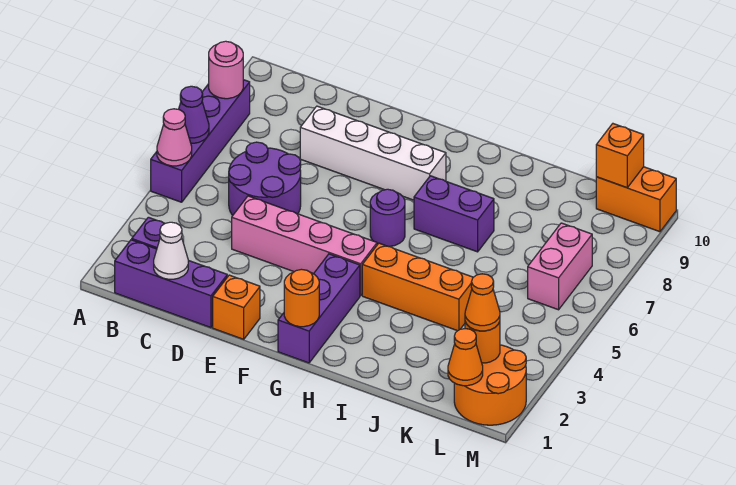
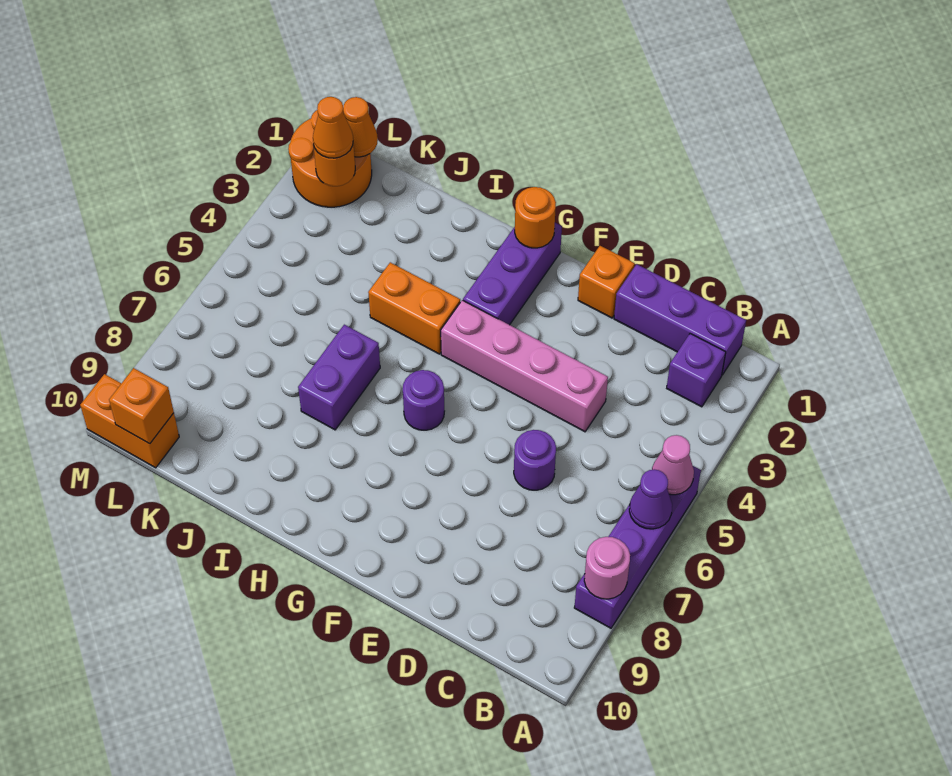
white cone C1 level 2 -> none
purple round brick C5:D6 level 1 -> purple round brick D6 level 1
white brick D8:G8 level 1 -> none
orange brick H4:J4 level 1 -> orange brick H4:I4 level 1
purple brick H7:I7 level 1 -> purple brick I6:I7 level 1
pink brick L6:L7 level 1 -> none

